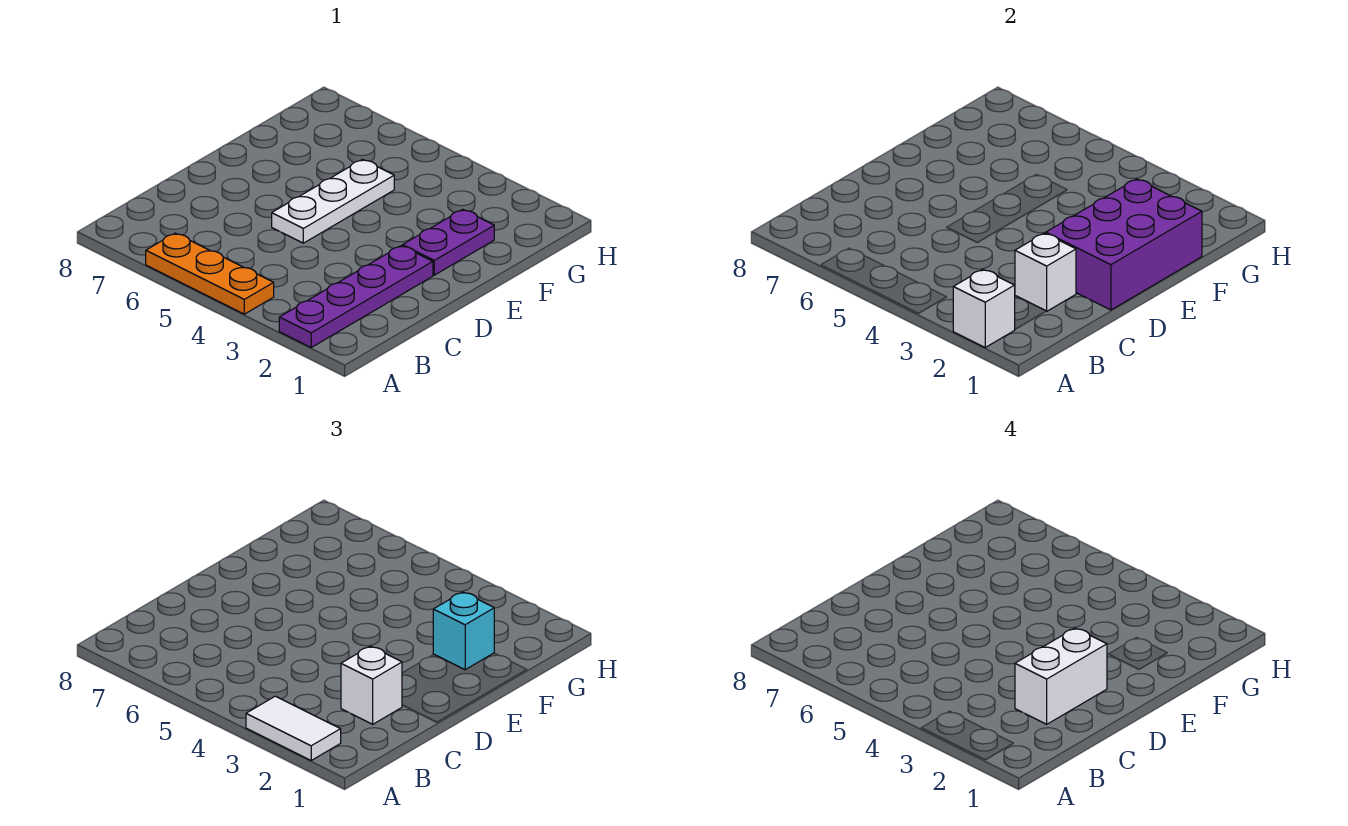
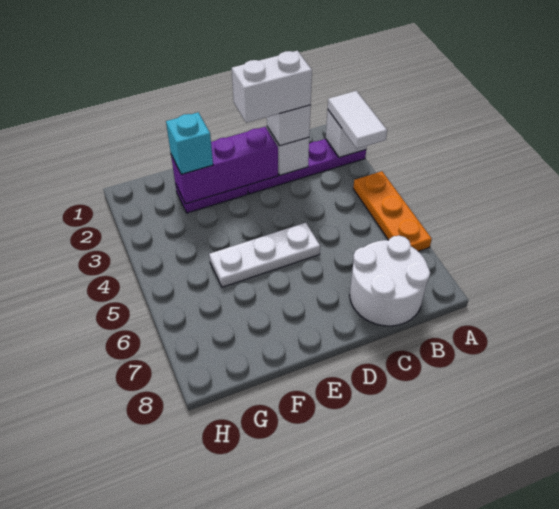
none -> white round brick B7:C8 level 1
purple brick D1:F2 level 2 -> purple brick D2:F2 level 2

